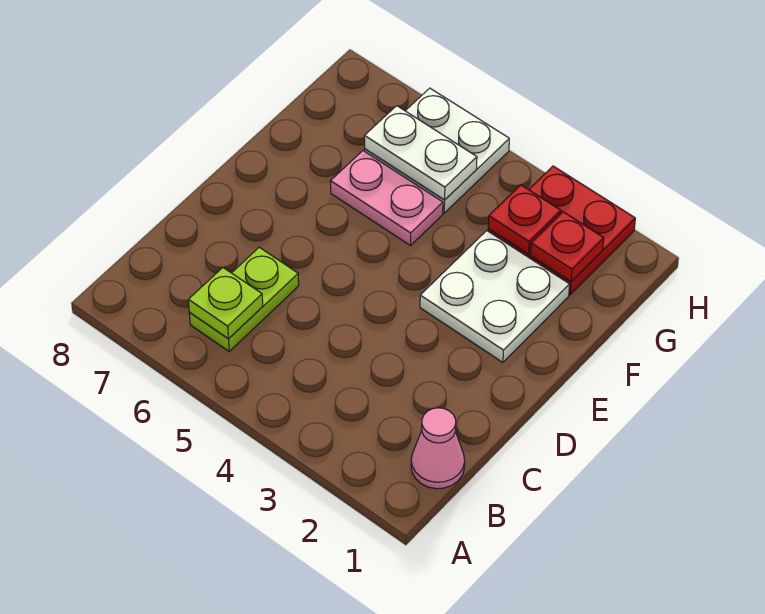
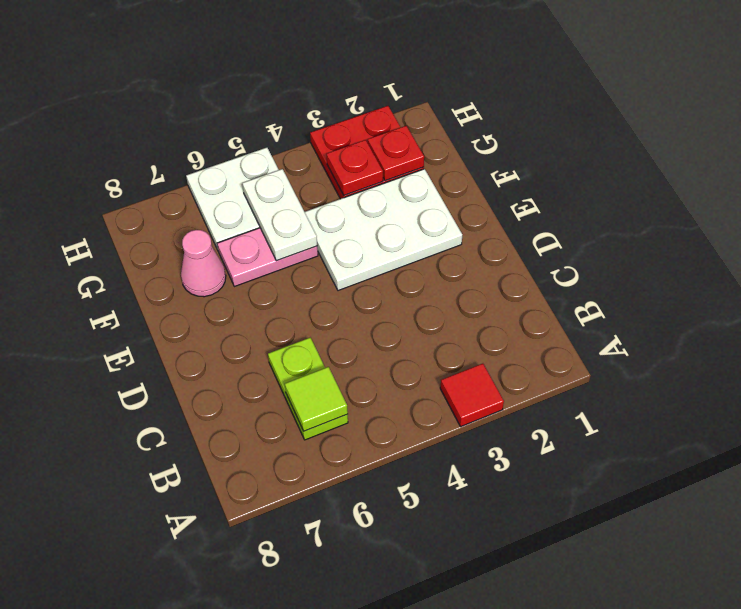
none -> red tile A3 level 1
pink cone B1 level 1 -> pink cone F7 level 1
lime plate B6 level 2 -> lime tile B6 level 2
white plate E2:F3 level 1 -> white plate E2:F4 level 1
white plate G5:G6 level 2 -> white plate F5:G5 level 2

